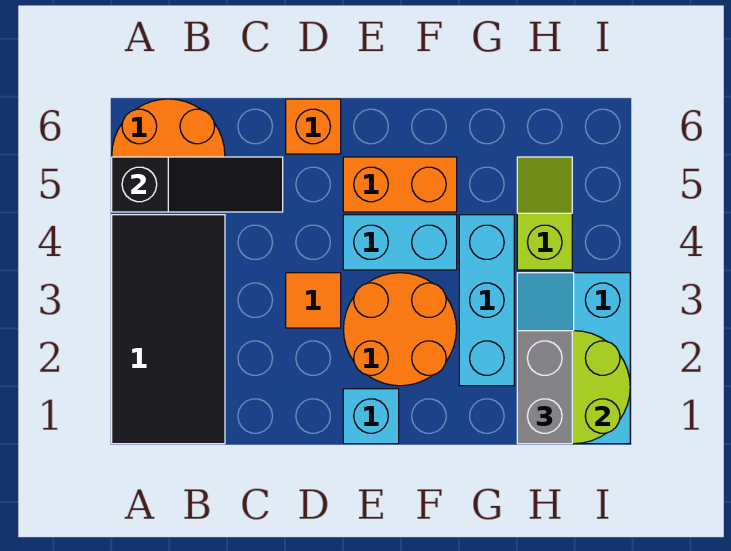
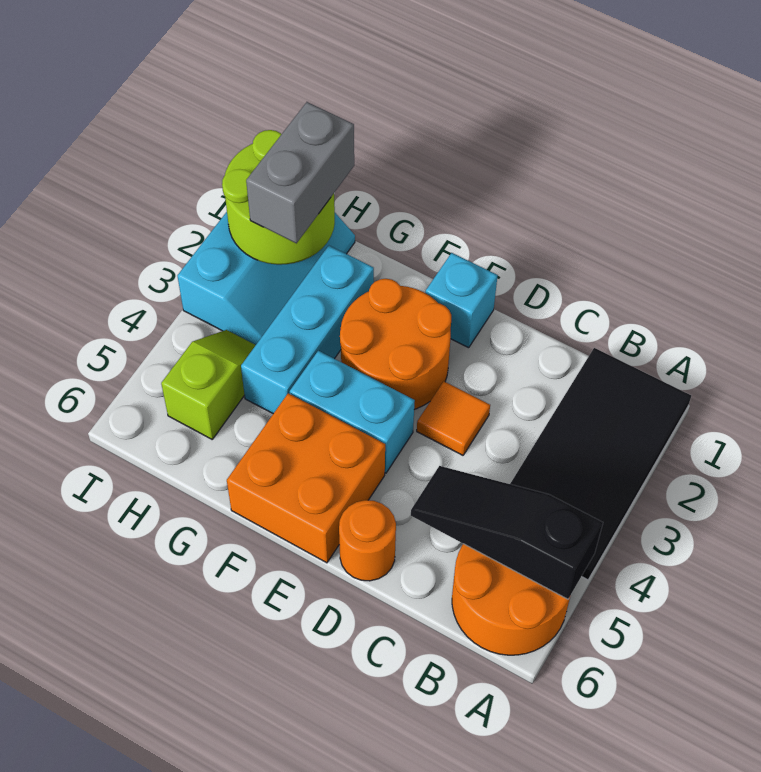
orange brick D6 level 1 -> orange round brick D6 level 1
orange brick E5:F5 level 1 -> orange brick E5:F6 level 1
lime slope H4:H5 level 1 top 4 -> lime slope H4:H5 level 1 top 5

